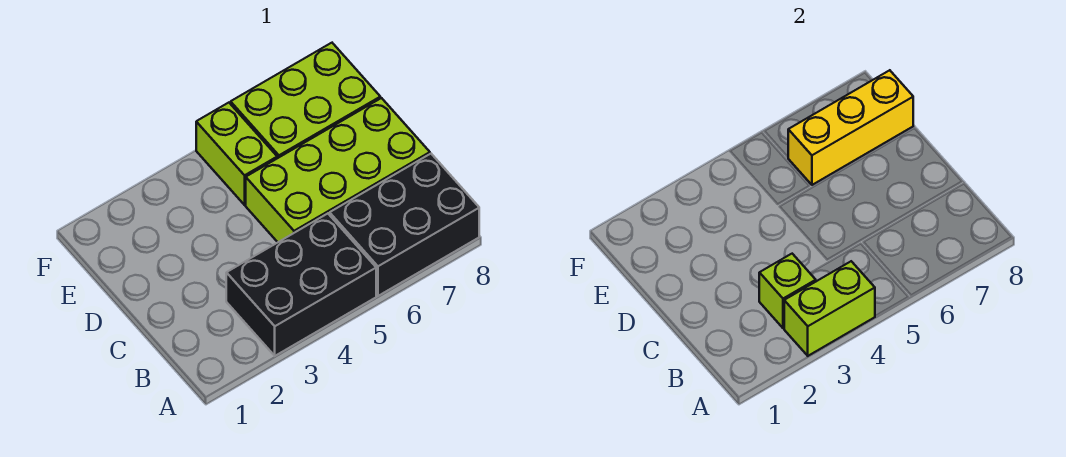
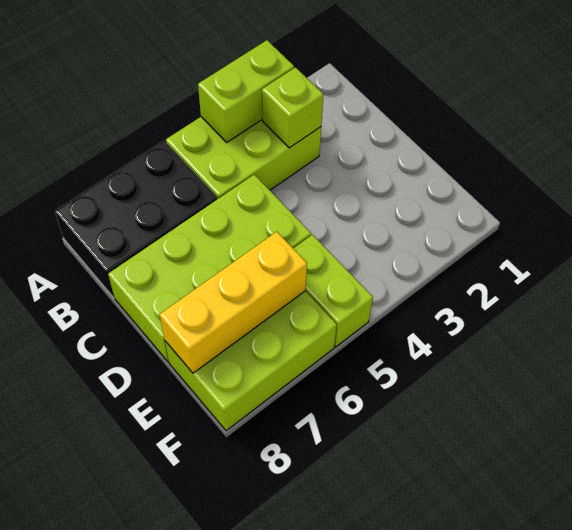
black brick A3:B5 level 1 -> lime brick A3:B5 level 1

